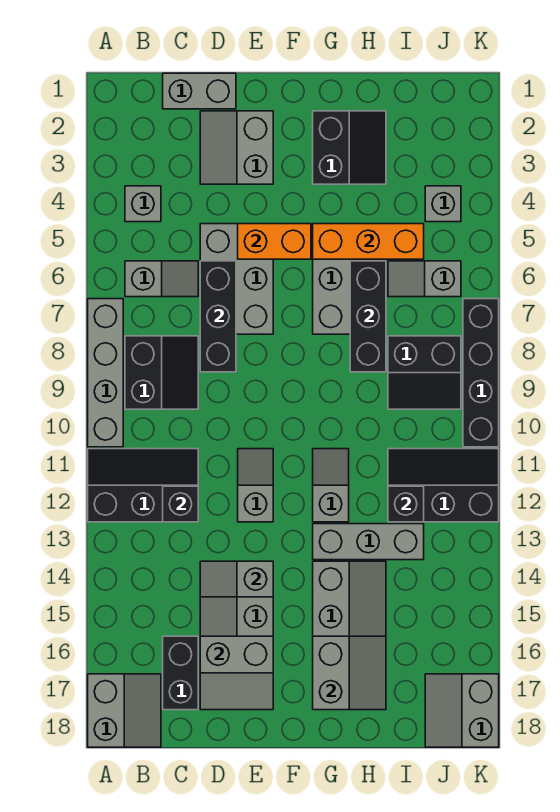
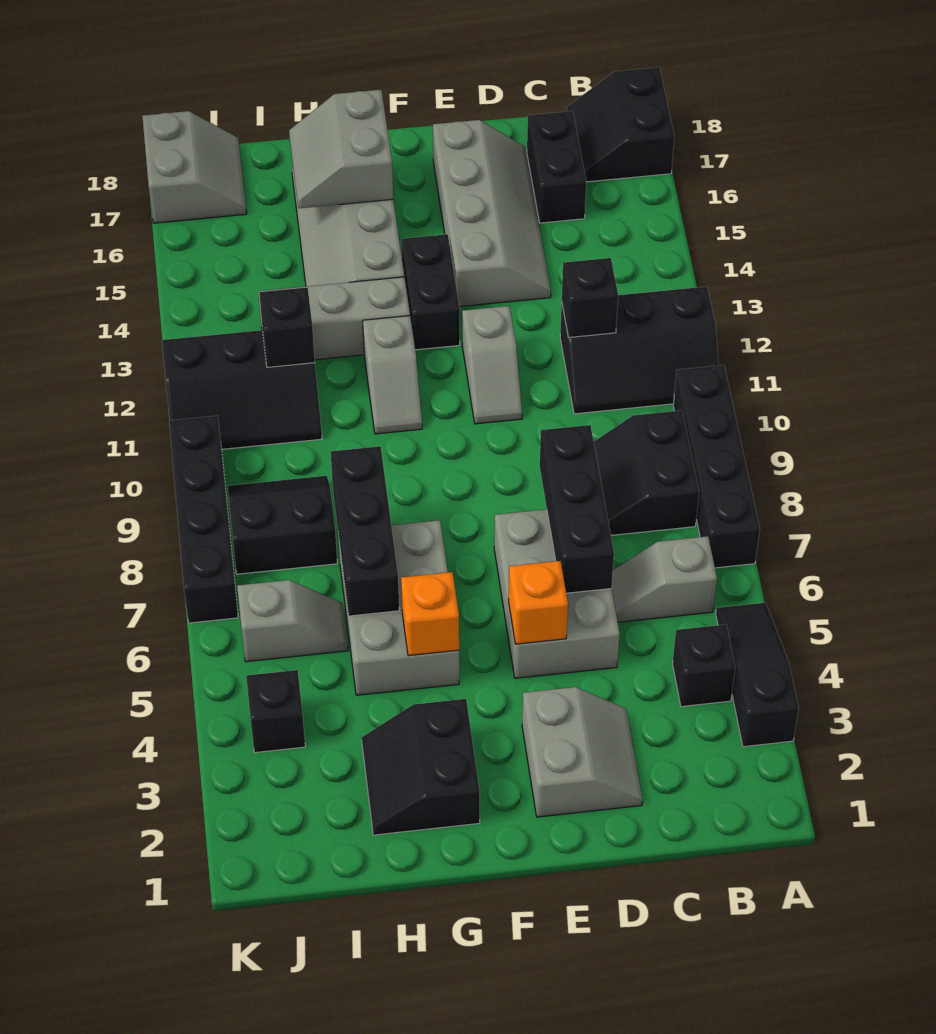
none -> black slope A3:A5 level 1 top 3
grey brick A7:A10 level 1 -> black brick A7:A10 level 1
grey slope A17:B18 level 1 top A -> black slope A17:B18 level 1 top A
grey brick B4 level 1 -> black brick B4 level 1
grey brick C1:D1 level 1 -> none
grey slope D14:E14 level 2 top E -> none
grey slope D16:E17 level 2 top 16 -> none
orange brick E5:F5 level 2 -> orange brick E5 level 2
none -> black brick F13:F14 level 1
orange brick G5:I5 level 2 -> orange brick G5 level 2
grey brick J4 level 1 -> black brick J4 level 1

